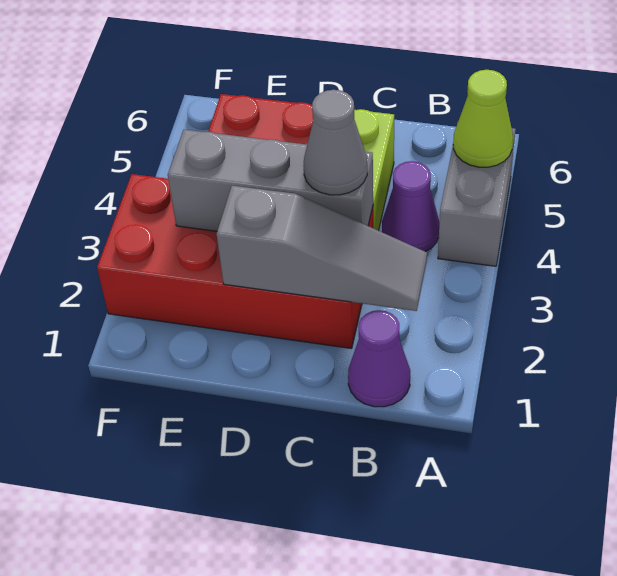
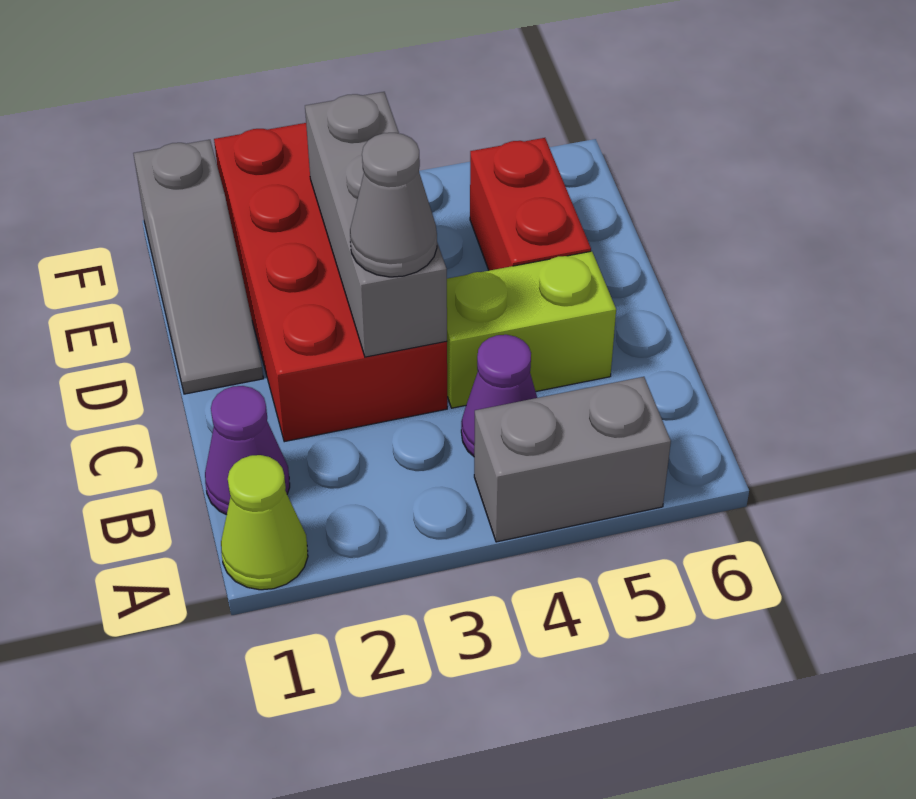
lime cone A5 level 2 -> lime cone A1 level 1
grey slope B2:D2 level 2 top D -> grey slope D1:F1 level 1 top F

